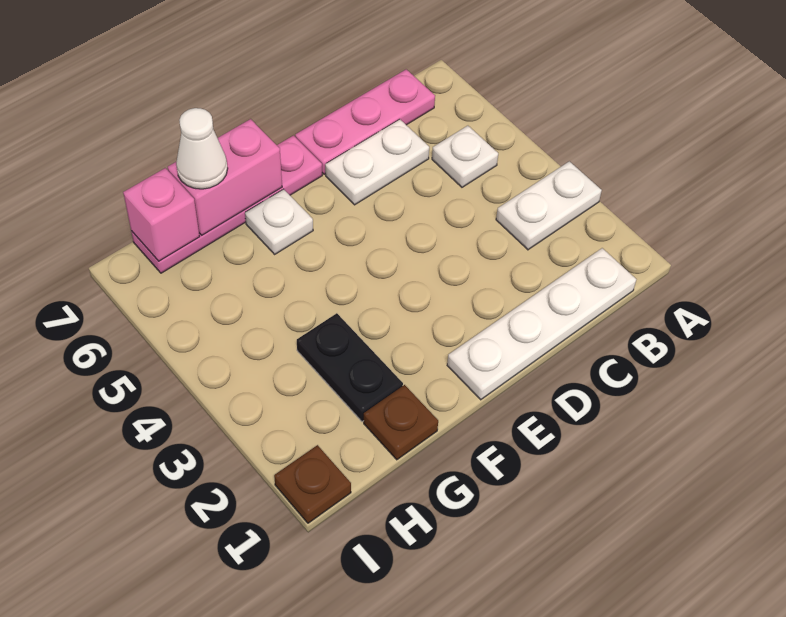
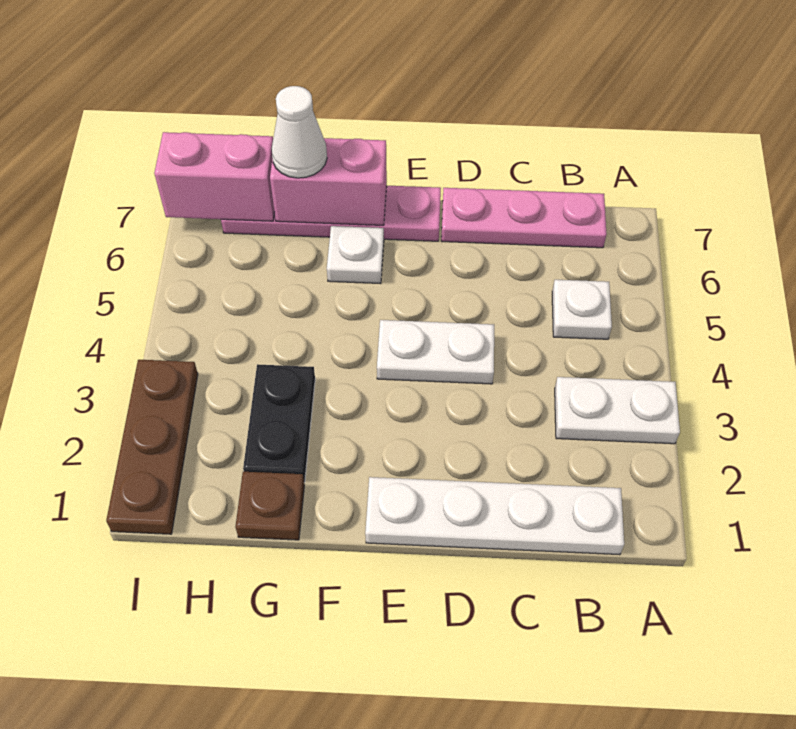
white plate C6:D6 level 1 -> white plate D4:E4 level 1
pink brick H7 level 2 -> pink brick H7:I7 level 2
brown plate I1 level 1 -> brown plate I1:I3 level 1

